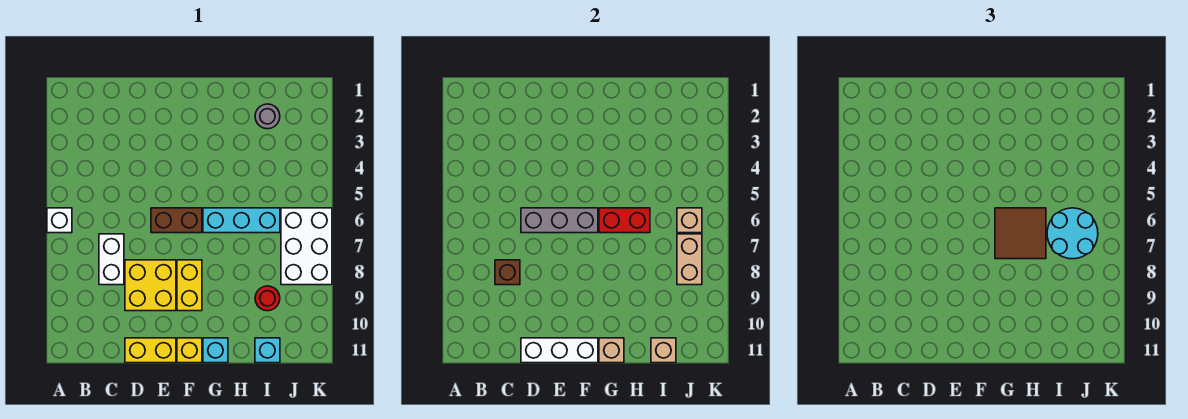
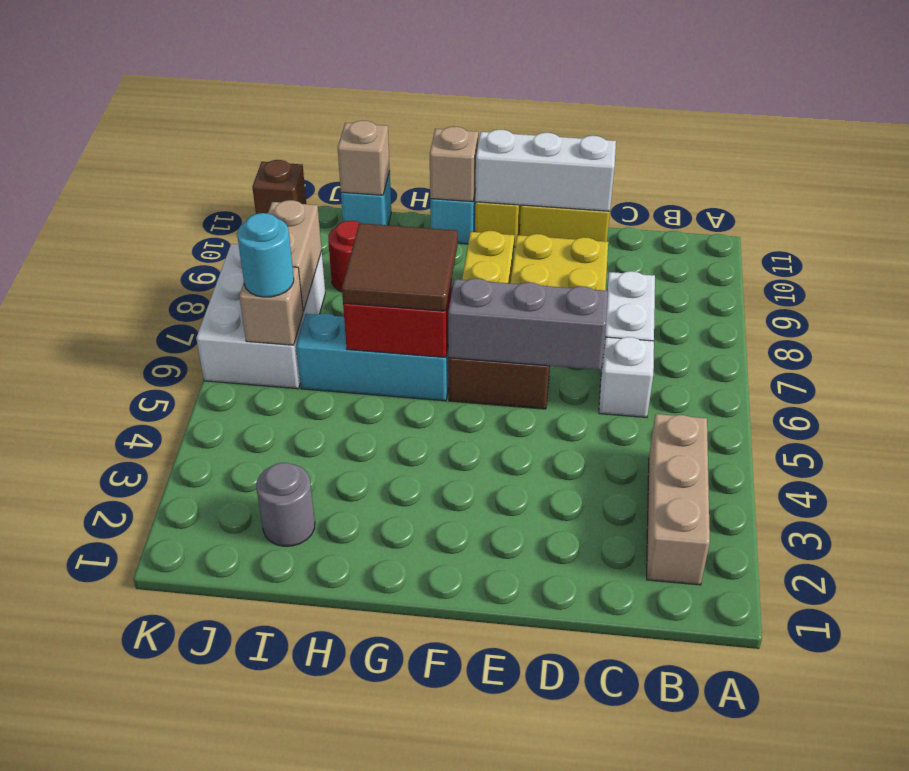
white brick A6 level 1 -> white brick C6 level 1
none -> tan brick B2:B4 level 1
brown brick C8 level 2 -> brown brick K11 level 1
cyan round brick I6:J7 level 3 -> cyan round brick J6 level 3

